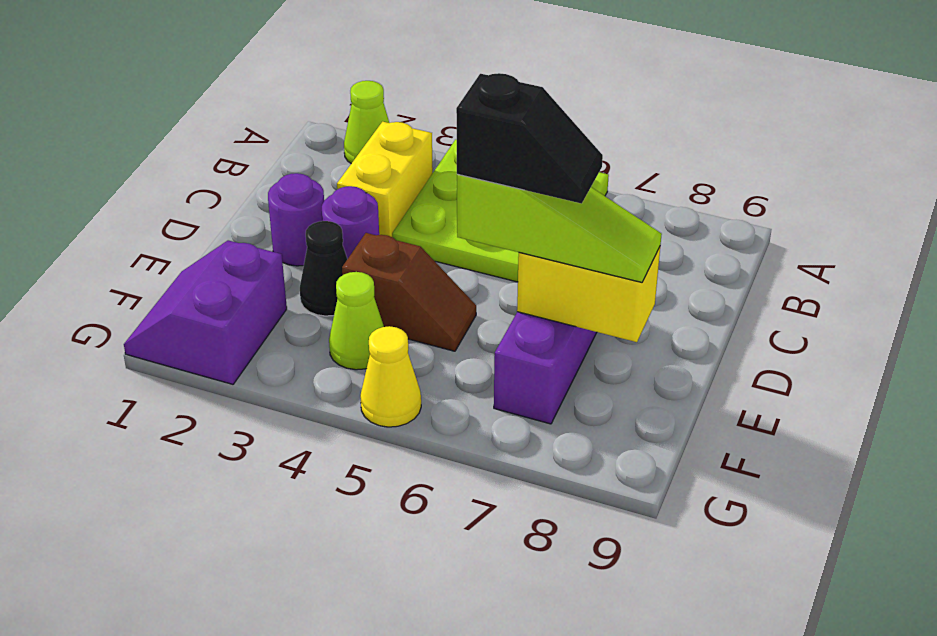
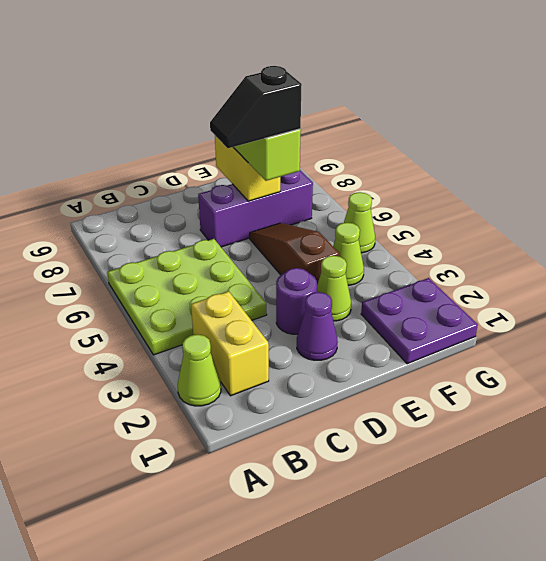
yellow brick B3:C3 level 1 -> yellow brick B2:B3 level 1
purple round brick D2 level 1 -> purple cone D2 level 1
black cone E3 level 1 -> lime cone E3 level 1
brown slope E4:E5 level 1 top 4 -> brown slope E4:E6 level 1 top 4
black slope E6:E7 level 4 top 6 -> black slope D6:E6 level 4 top E
purple slope F1:G2 level 1 top 2 -> purple plate F1:G2 level 1
yellow cone G5 level 1 -> lime cone G5 level 1

